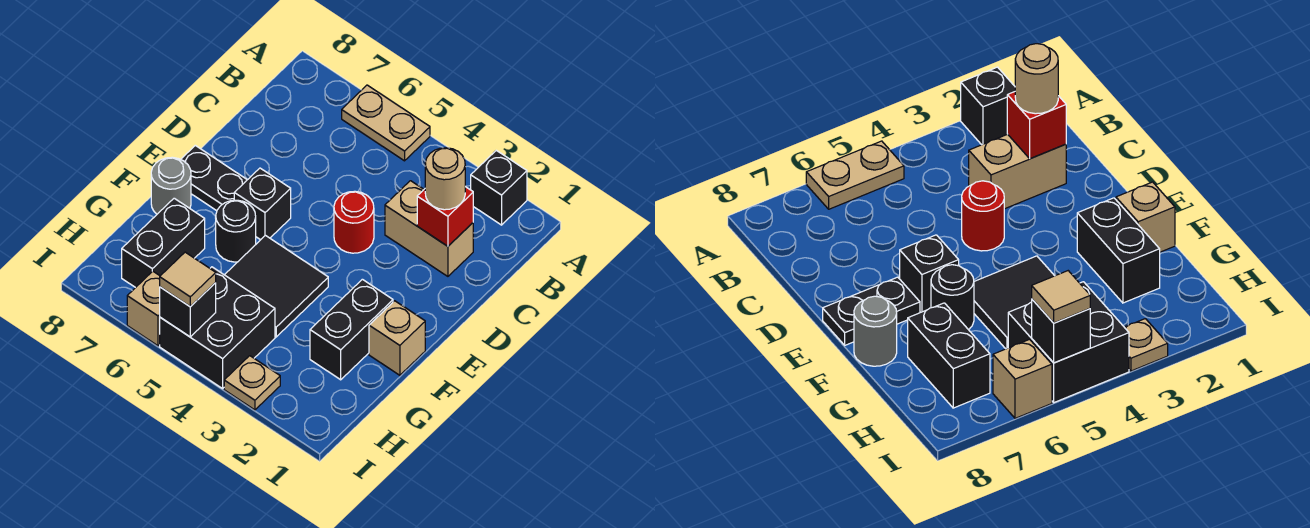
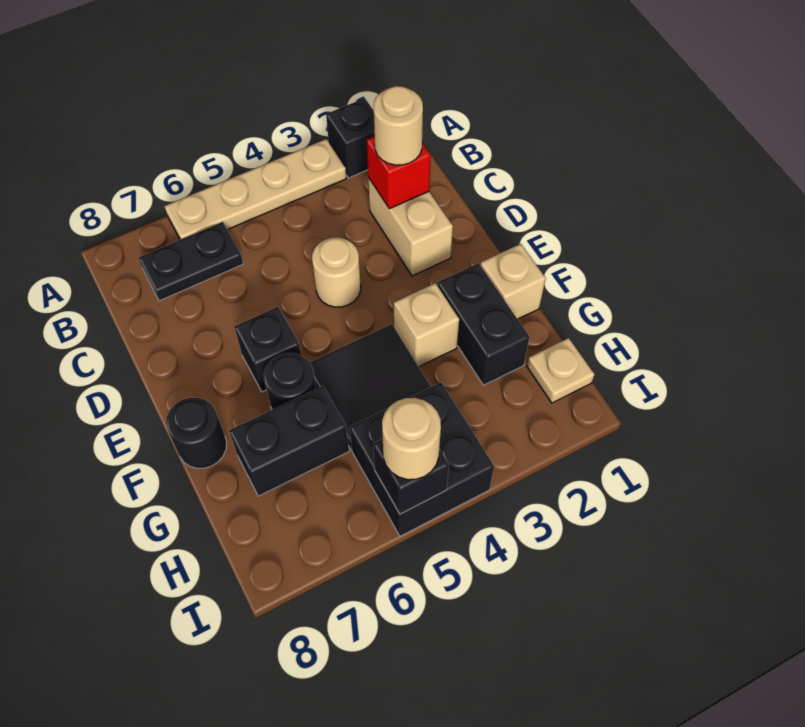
tan plate A5:A6 level 1 -> tan plate A3:A6 level 1
tan brick C2:C3 level 1 -> tan brick C2:D2 level 1
red round brick D4 level 1 -> tan round brick D4 level 1
black plate E7:E8 level 1 -> black plate B6:B7 level 1
grey round brick F8 level 1 -> black round brick F8 level 1
black brick G7:H7 level 1 -> black brick G6:G7 level 1
tan plate I3 level 1 -> tan plate H1 level 1
tan tile I5 level 3 -> tan round brick I5 level 3
tan brick I6 level 1 -> tan brick F3 level 1

